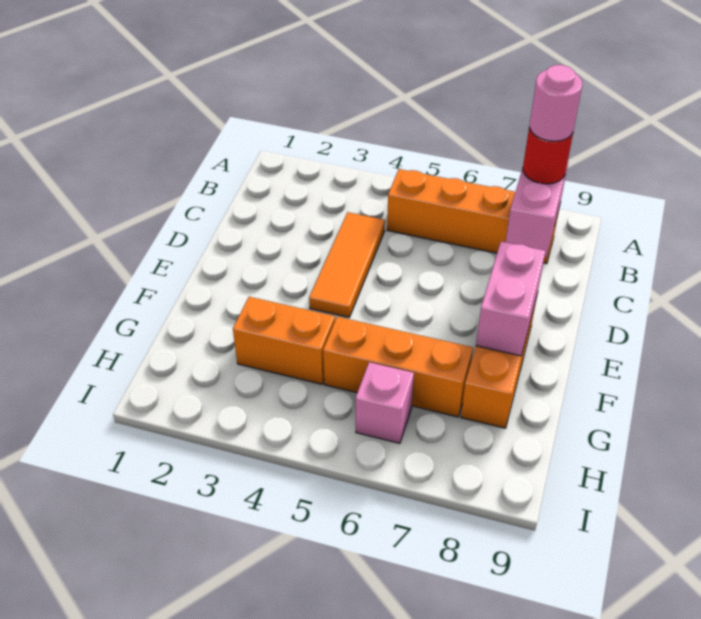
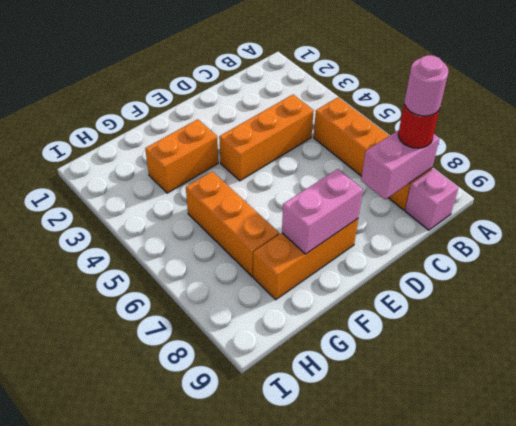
orange tile C4:E4 level 1 -> orange brick C4:E4 level 1
orange brick G3:G4 level 1 -> orange brick F3:G3 level 1
pink brick H6 level 1 -> pink brick B9 level 1

